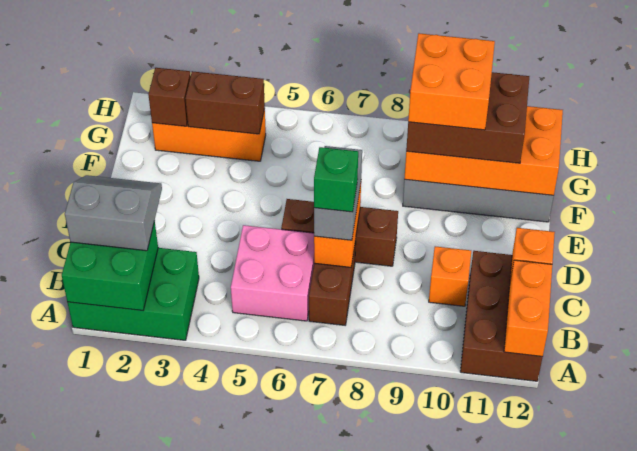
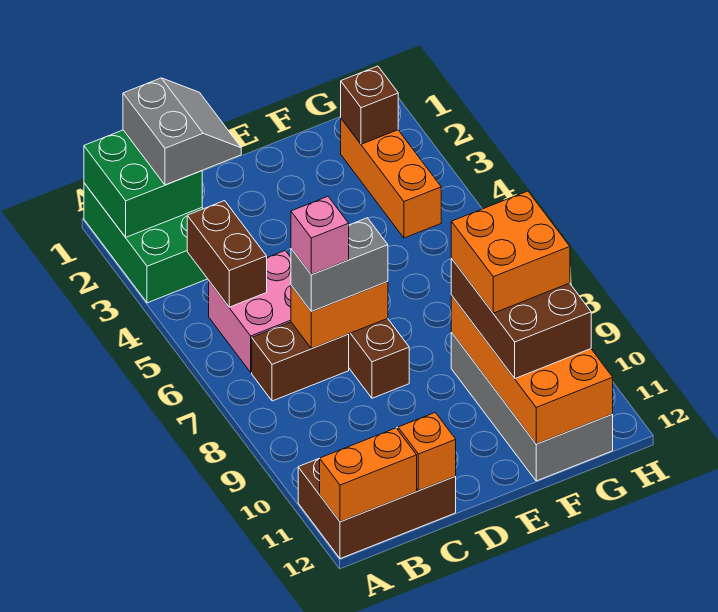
green brick C7 level 4 -> pink brick C7 level 4
orange brick C10 level 1 -> none
brown brick G3:G4 level 2 -> brown brick B4:B5 level 2

